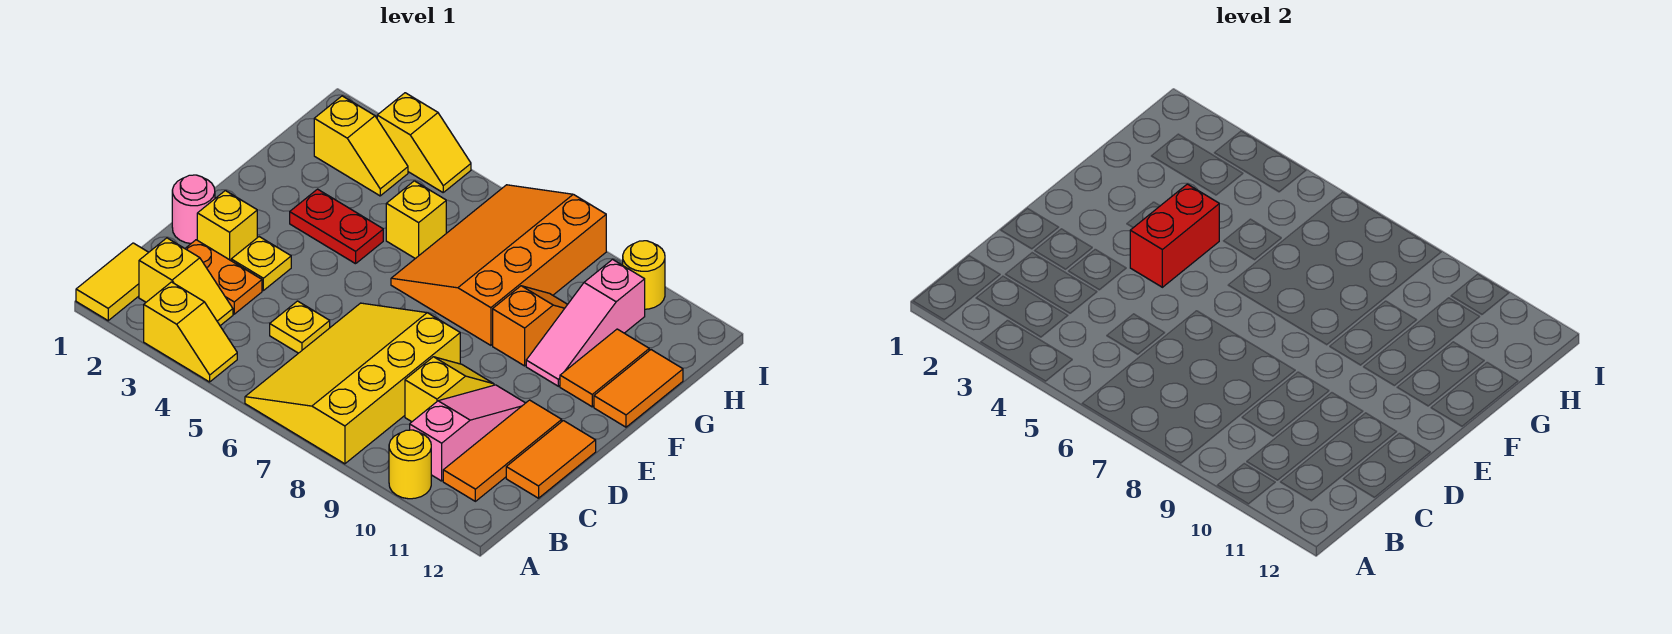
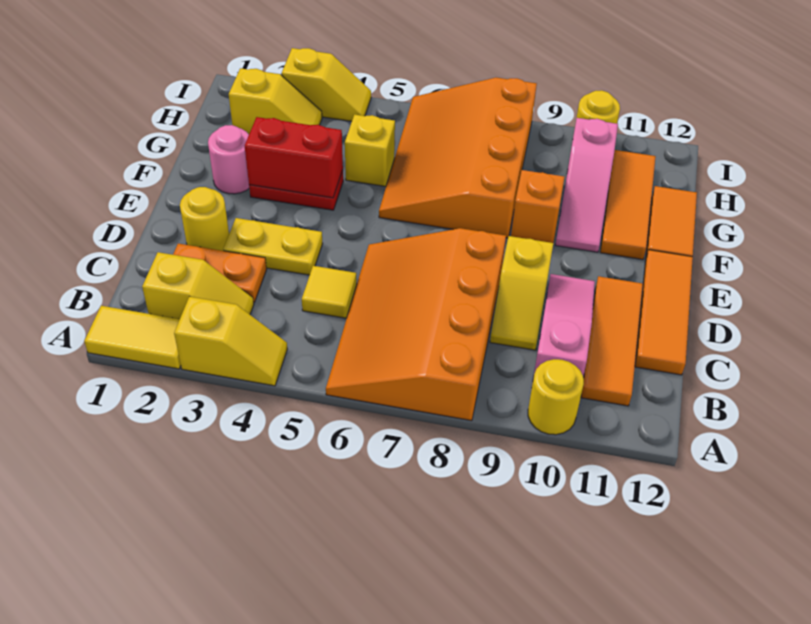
yellow tile A1:B1 level 1 -> yellow tile A1:A2 level 1
yellow slope A6:D8 level 1 top 8 -> orange slope A6:D8 level 1 top 8
yellow plate C5 level 1 -> yellow tile C5 level 1
yellow slope C9:D9 level 1 top C -> yellow slope C9:D9 level 1 top D
orange tile C12:D12 level 1 -> orange tile C12:E12 level 1
pink round brick D1 level 1 -> pink round brick F2 level 1
yellow brick D2 level 1 -> yellow round brick D2 level 1
yellow plate D3 level 1 -> yellow plate D3:D4 level 1
red brick E4:F4 level 2 -> red brick F3:F4 level 2
orange tile F11:G11 level 1 -> orange tile F11:H11 level 1

